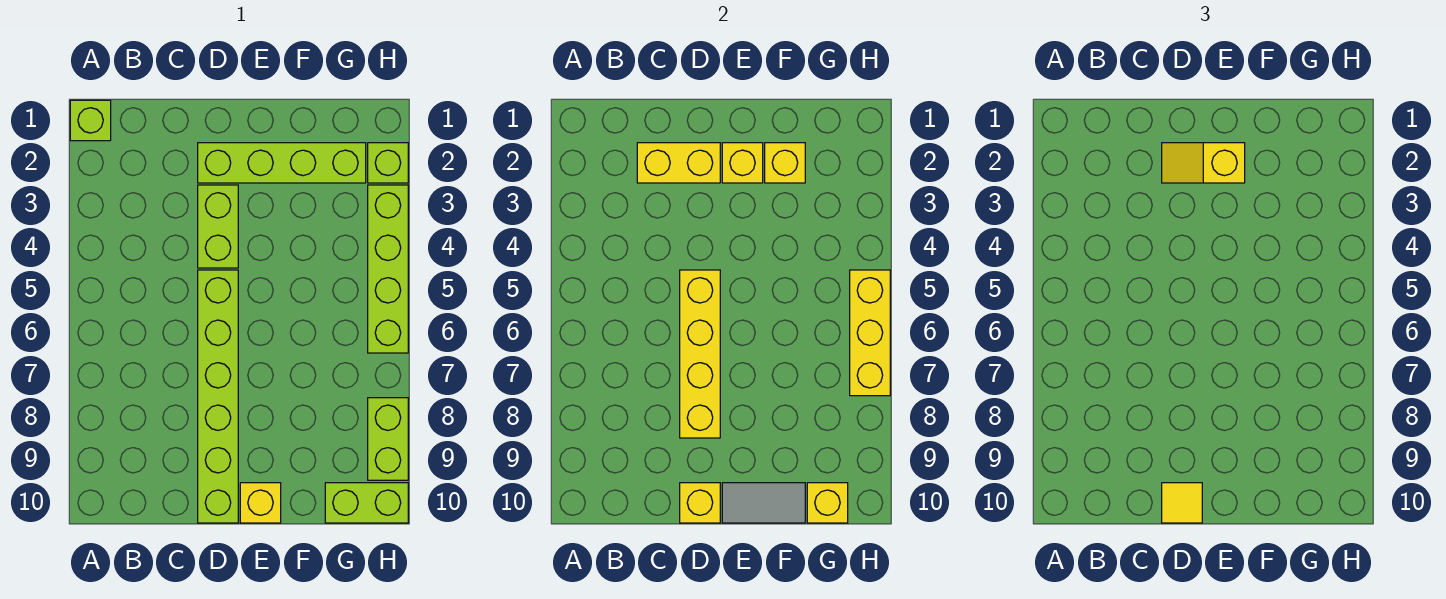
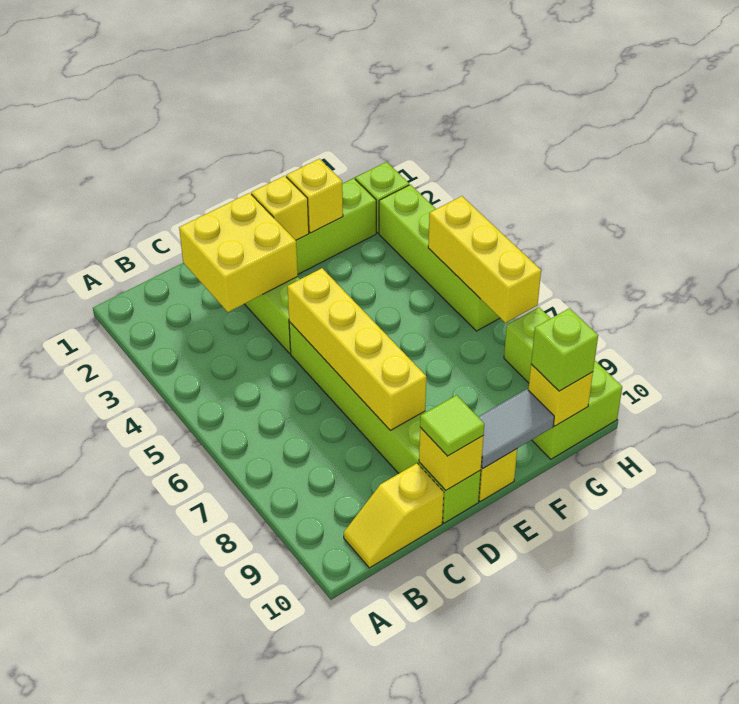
lime brick A1 level 1 -> lime brick G10 level 3
yellow brick C2:D2 level 2 -> yellow brick C2:D3 level 2
yellow slope D2:E2 level 3 top E -> yellow slope B10:C10 level 1 top C
yellow tile D10 level 3 -> lime tile D10 level 3

